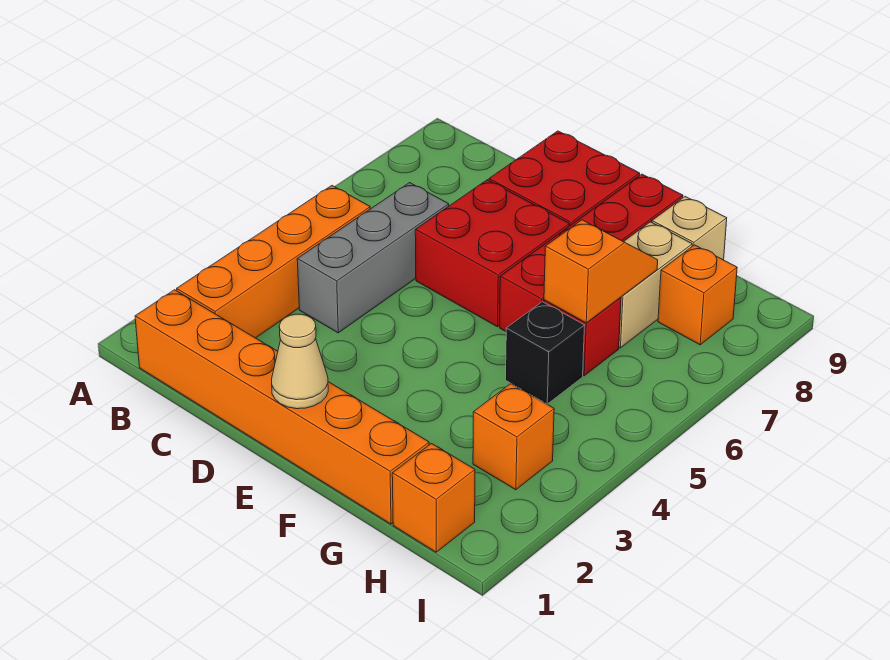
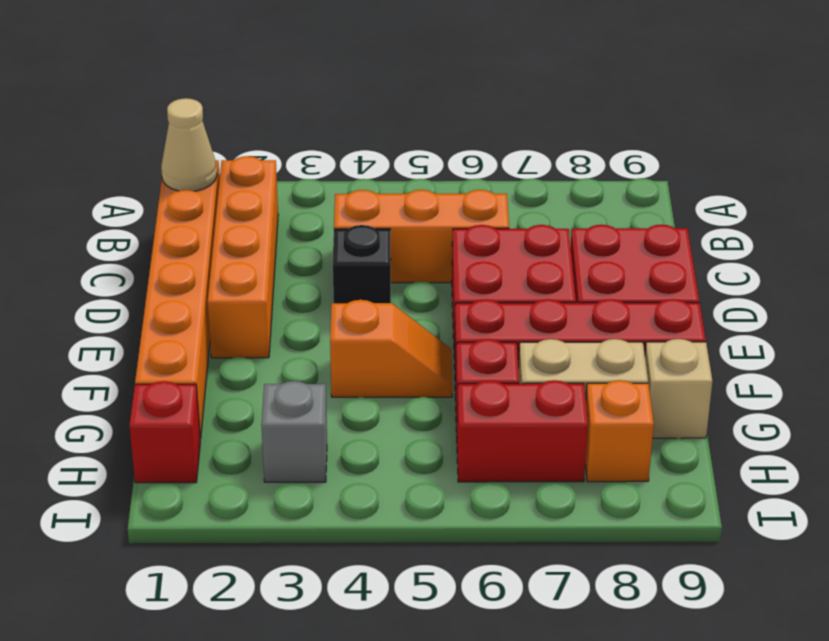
orange brick B2:B5 level 1 -> orange brick B2:E2 level 1
grey brick C4:C6 level 1 -> orange brick C4:C6 level 1
tan cone E1 level 2 -> tan cone B1 level 2
black brick G5 level 1 -> black brick D4 level 1
orange slope G6:G7 level 2 top 6 -> orange slope F4:F5 level 1 top 4
orange brick H1 level 1 -> red brick H1 level 1
orange brick H3 level 1 -> grey brick H3 level 1
none -> red brick H6:H7 level 1

